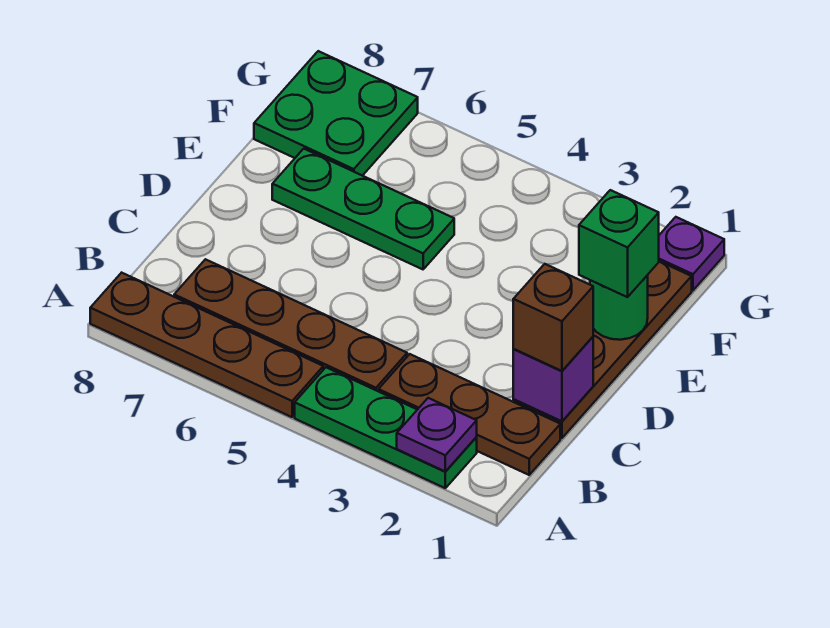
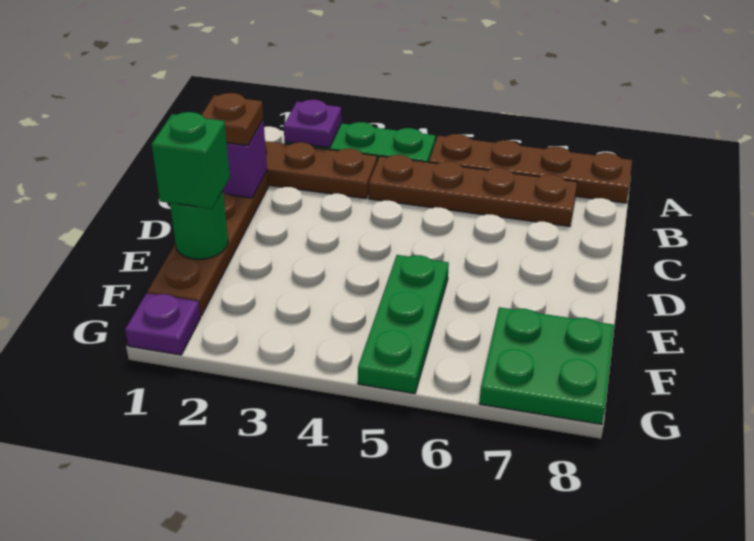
brown brick C1 level 3 -> brown plate C1 level 3
green plate E5:E7 level 1 -> green plate E5:G5 level 1

